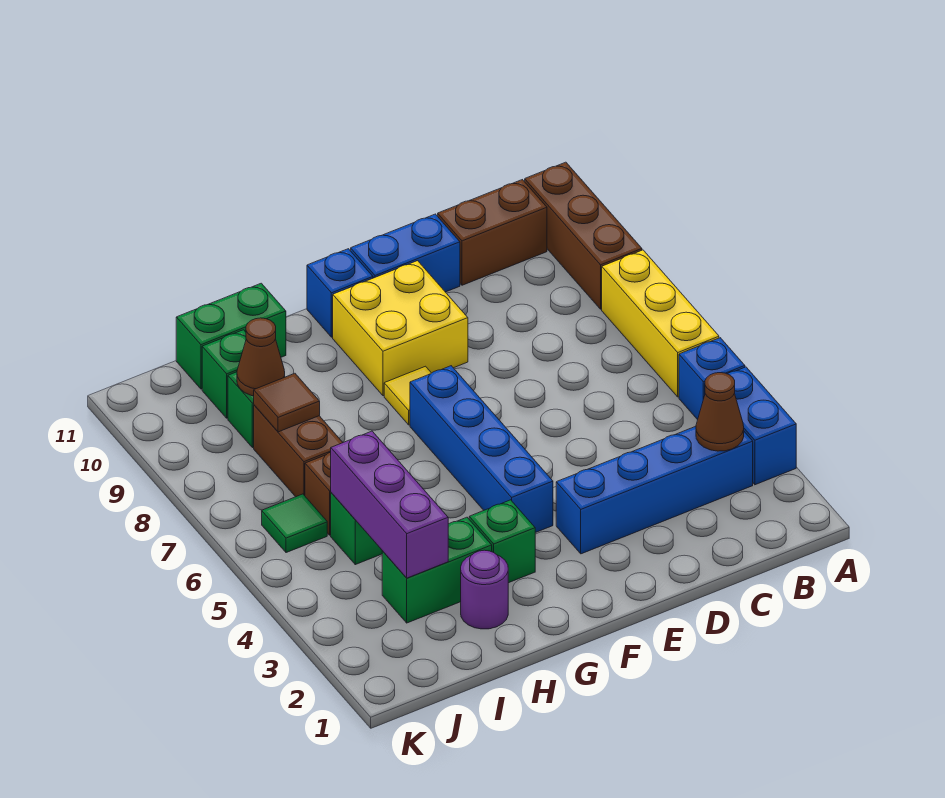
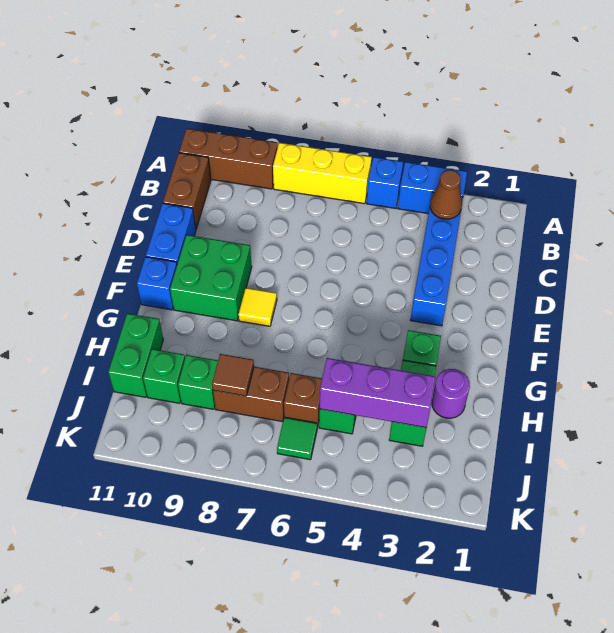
yellow brick E9:F10 level 1 -> green brick E9:F10 level 1
blue brick F4:F7 level 1 -> none
brown cone I9 level 2 -> none

